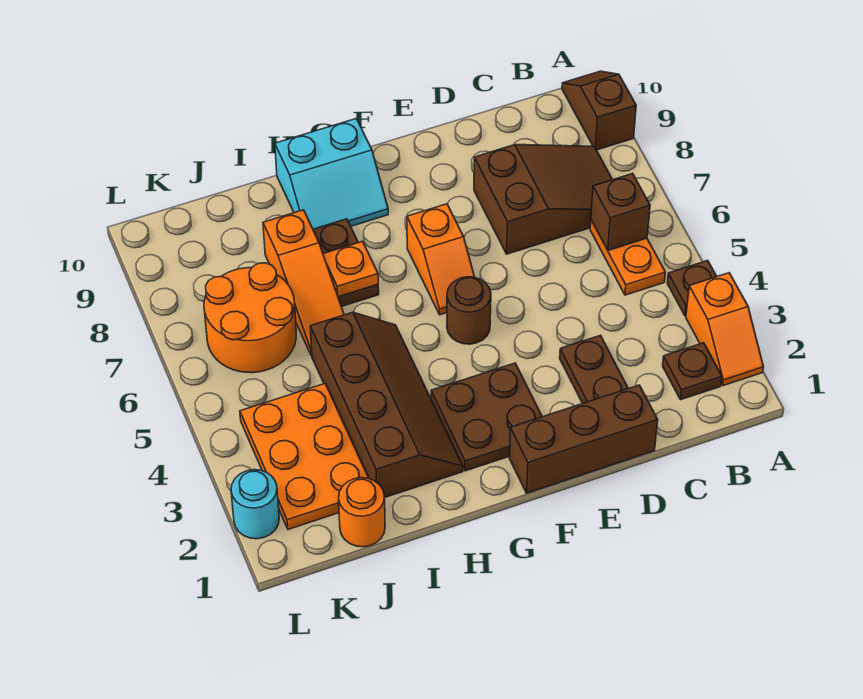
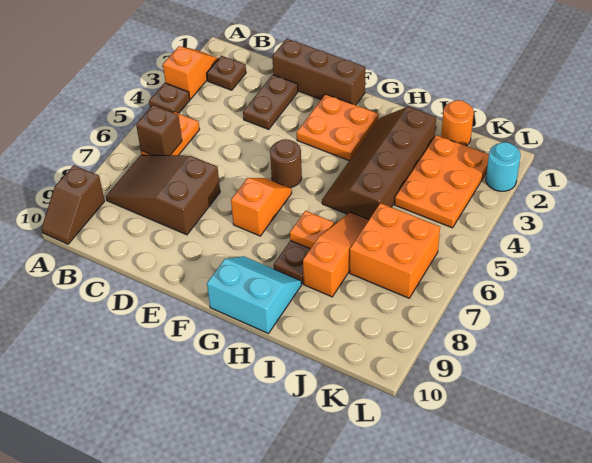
brown plate F2:G3 level 1 -> orange plate F2:G3 level 1
orange round brick J6:K7 level 1 -> orange brick J6:K7 level 1

